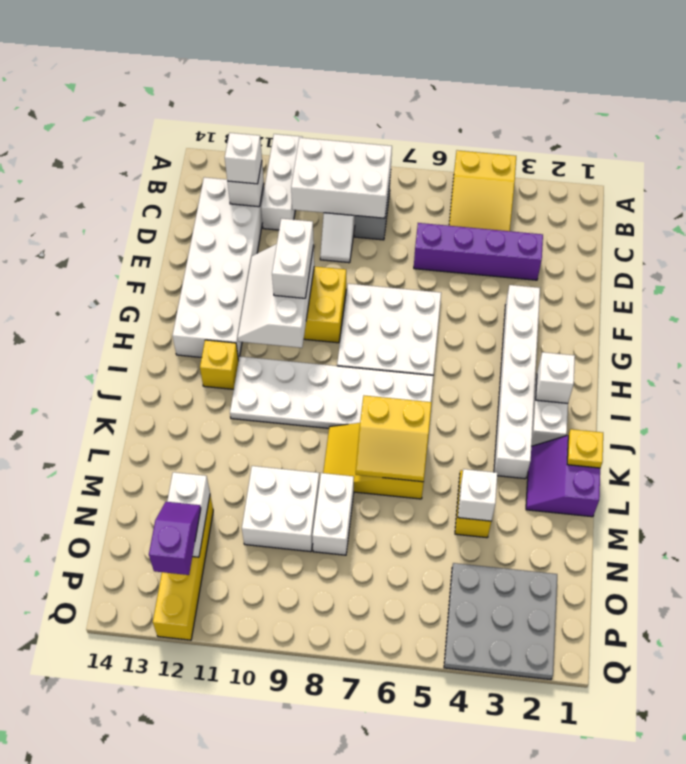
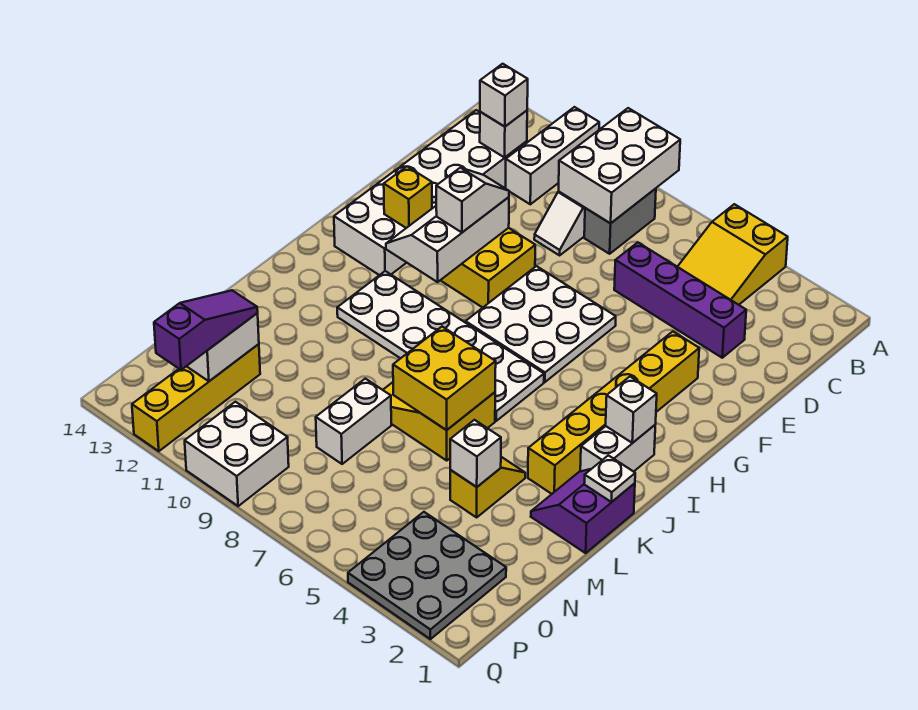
white brick B8:C10 level 2 -> white brick A8:C9 level 2
white brick F3:K3 level 1 -> yellow brick F3:K3 level 1
white brick F10:G10 level 3 -> white slope F10:G10 level 3 top G
yellow brick I12 level 1 -> yellow brick G12 level 2
yellow plate K1 level 2 -> white plate K1 level 2
yellow slope K6:L7 level 2 top K -> yellow brick K6:L7 level 2
white brick M9:N10 level 1 -> white brick P9:Q10 level 1
purple slope O12:P12 level 3 top P -> purple slope N12:P12 level 3 top P

